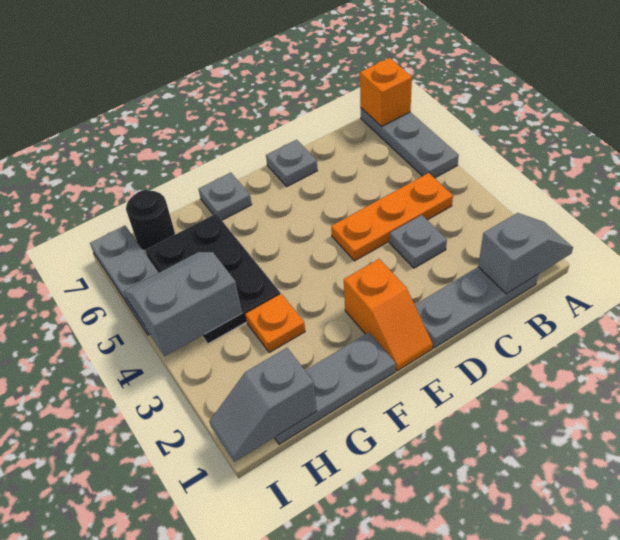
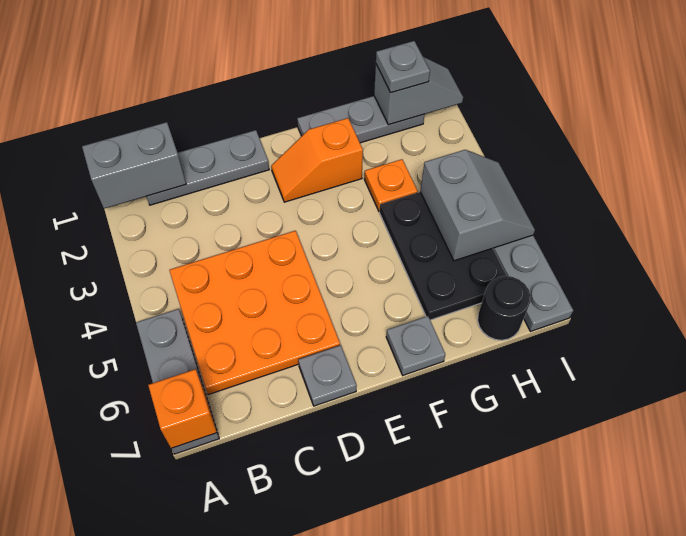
grey slope A1:B1 level 2 top B -> grey brick A1:B1 level 2
orange plate B4:D4 level 1 -> orange plate B4:D6 level 1
grey plate C3 level 1 -> grey plate H1 level 3
orange slope E1:E2 level 1 top 2 -> orange slope E2:F2 level 1 top F
grey slope H4:I5 level 2 top 4 -> grey slope H4:I5 level 2 top H

